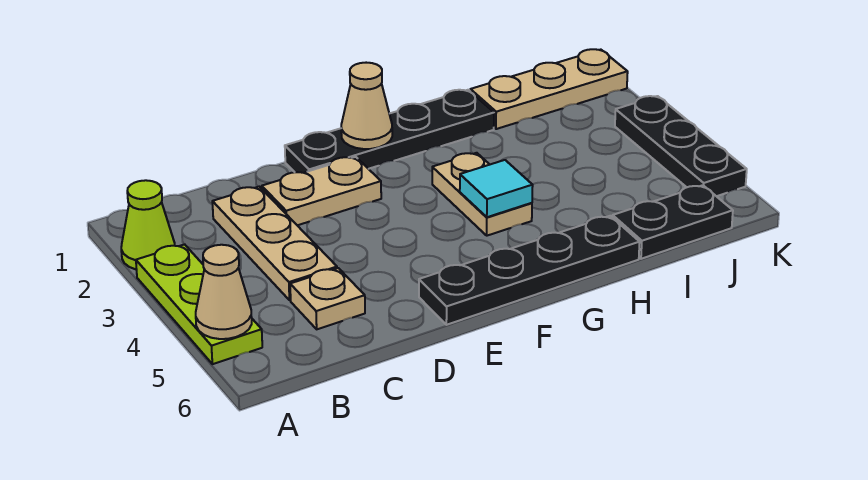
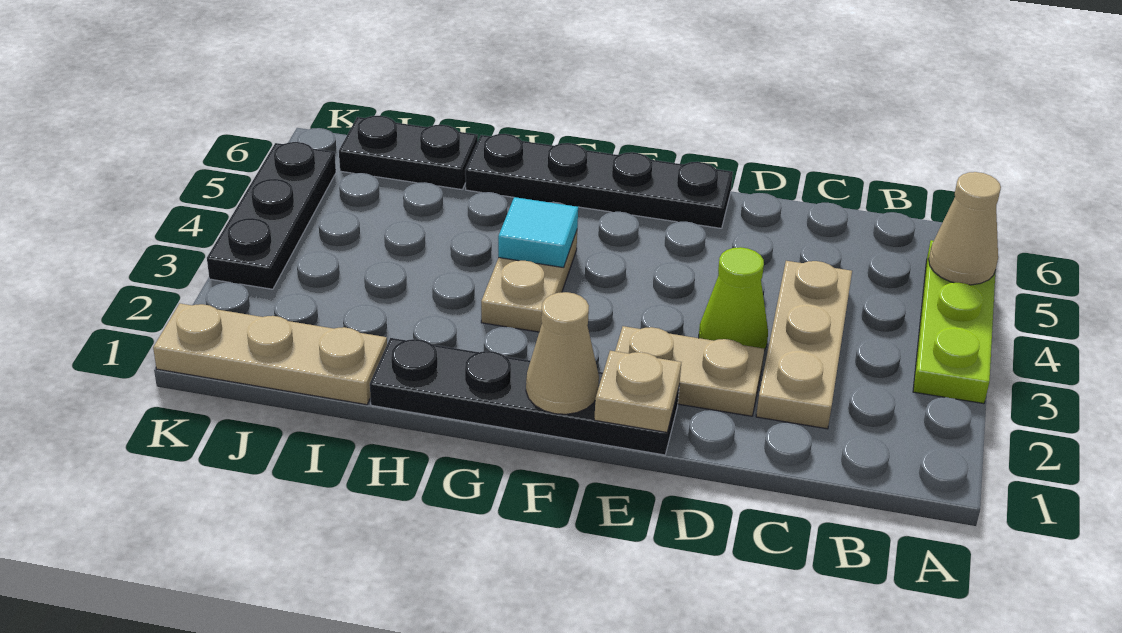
lime cone A2 level 1 -> lime cone D3 level 1
tan plate C5 level 1 -> tan plate E1 level 2

